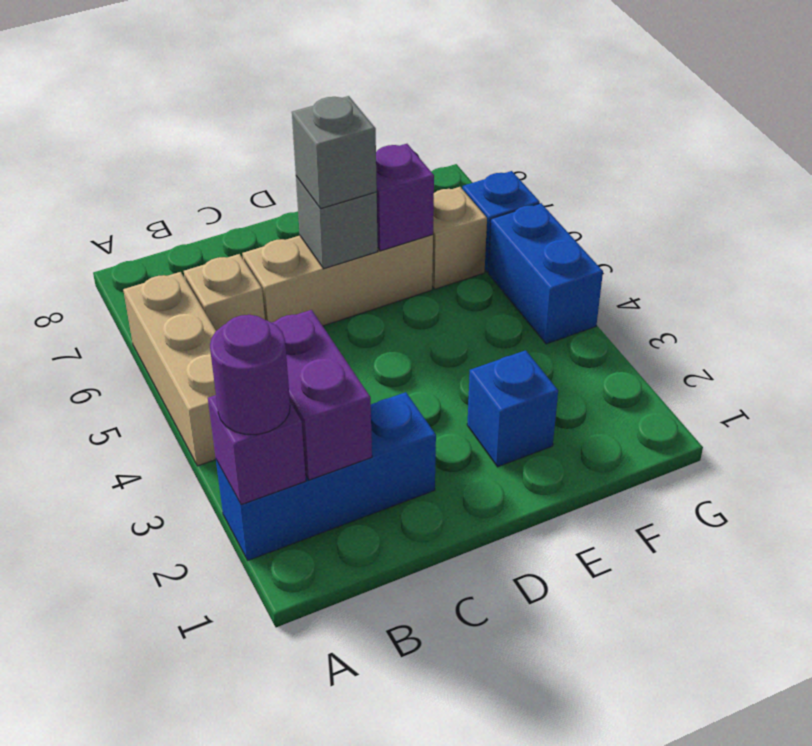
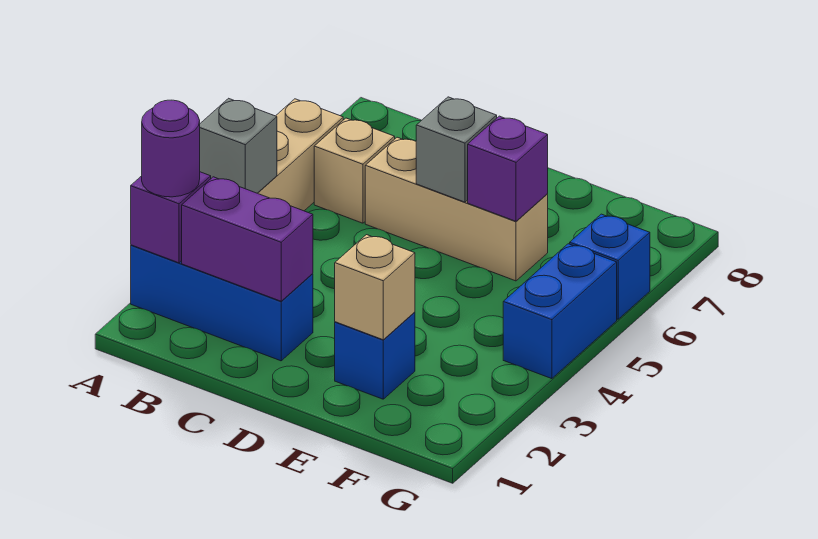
purple brick B2:B3 level 2 -> purple brick B2:C2 level 2
grey brick D6 level 3 -> grey brick A4 level 2
tan brick F6 level 1 -> tan brick E2 level 2

